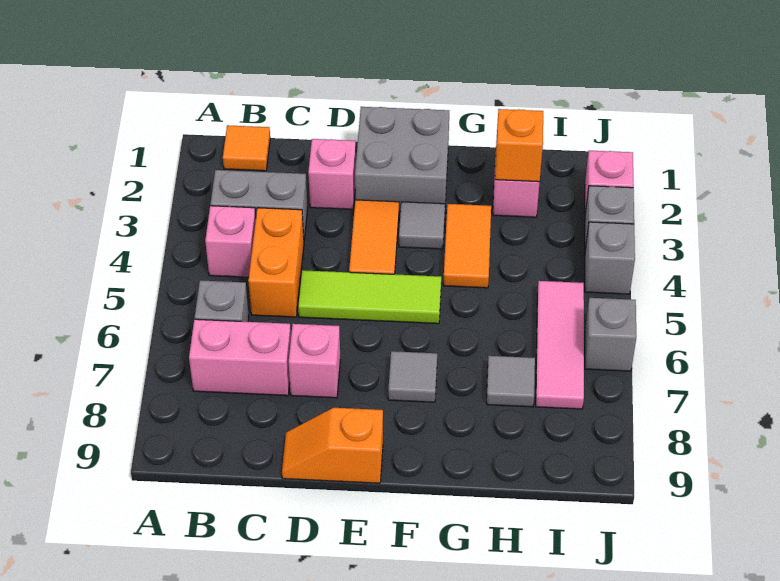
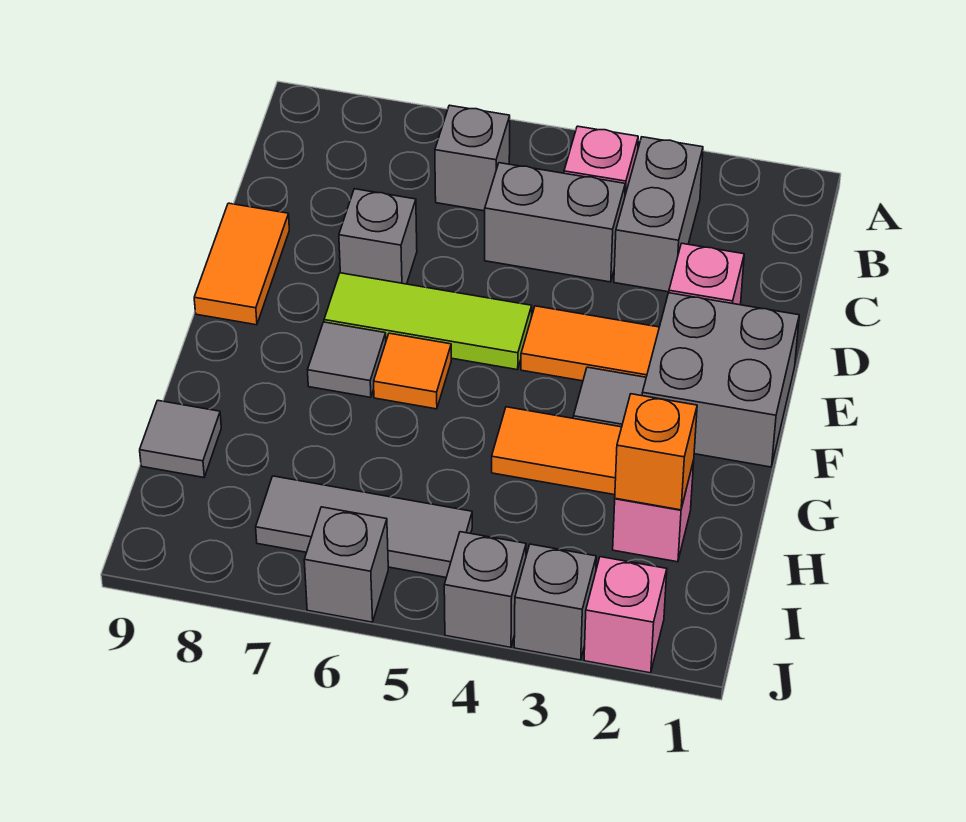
orange tile B1 level 1 -> orange tile F6 level 1
pink brick B7:C7 level 1 -> none
orange brick C4:C5 level 1 -> grey brick C4:C5 level 1
lime tile D5:F5 level 1 -> lime tile E5:E7 level 1
pink brick D7 level 1 -> grey brick D7 level 1
orange slope D9:E9 level 1 top E -> orange tile D9:E9 level 1
grey tile H7 level 1 -> grey tile H9 level 1
pink tile I5:I7 level 1 -> grey tile I5:I7 level 1

